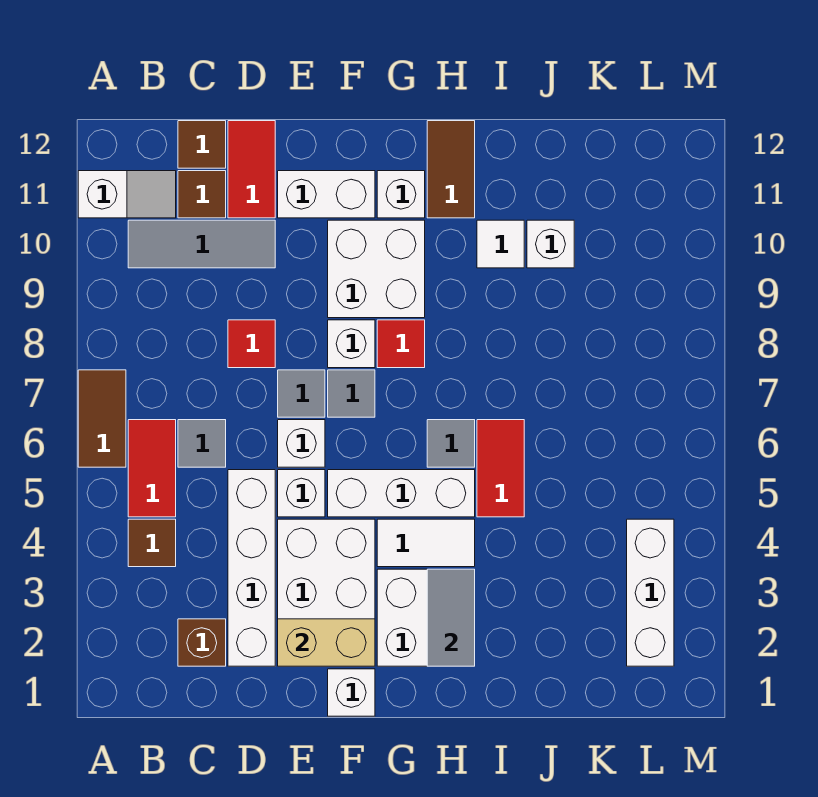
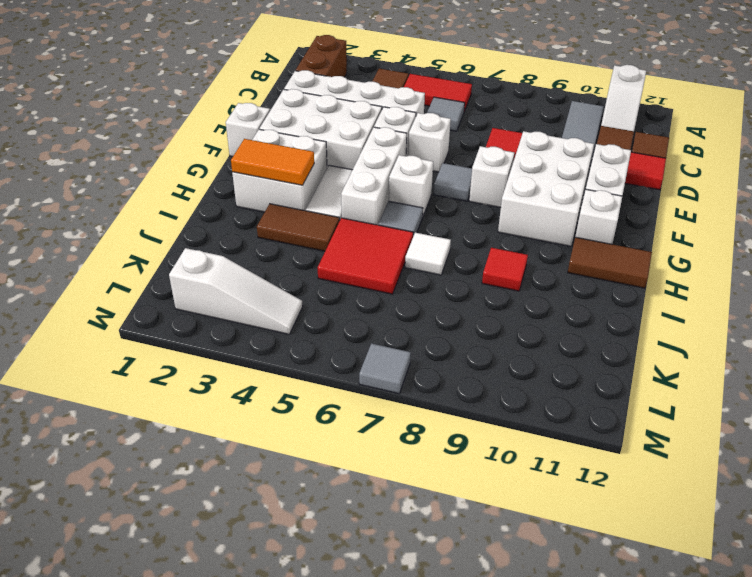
brown tile A6:A7 level 1 -> brown tile I3:I4 level 1
brown brick C2 level 1 -> brown brick B2:C2 level 1
tan brick E2:F2 level 2 -> none
grey tile E7 level 1 -> grey tile M7 level 1
white brick F9:G10 level 1 -> white brick E9:G10 level 1
red tile G8 level 1 -> red tile I9 level 1
grey tile H2:H3 level 2 -> orange tile H2:H3 level 2
red tile I5:I6 level 1 -> red tile I5:J6 level 1
white tile I10 level 1 -> white tile I7 level 1
white brick J10 level 1 -> white brick G6 level 1
white brick L2:L4 level 1 -> white slope L2:L4 level 1 top 2

